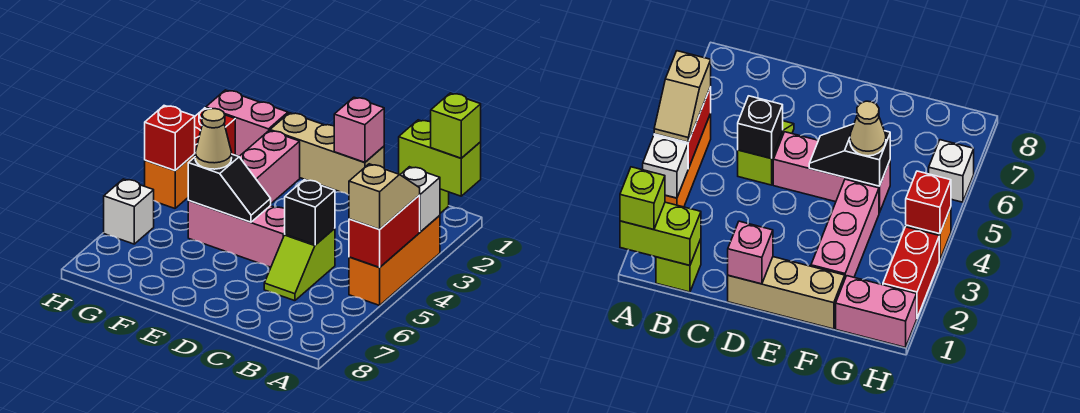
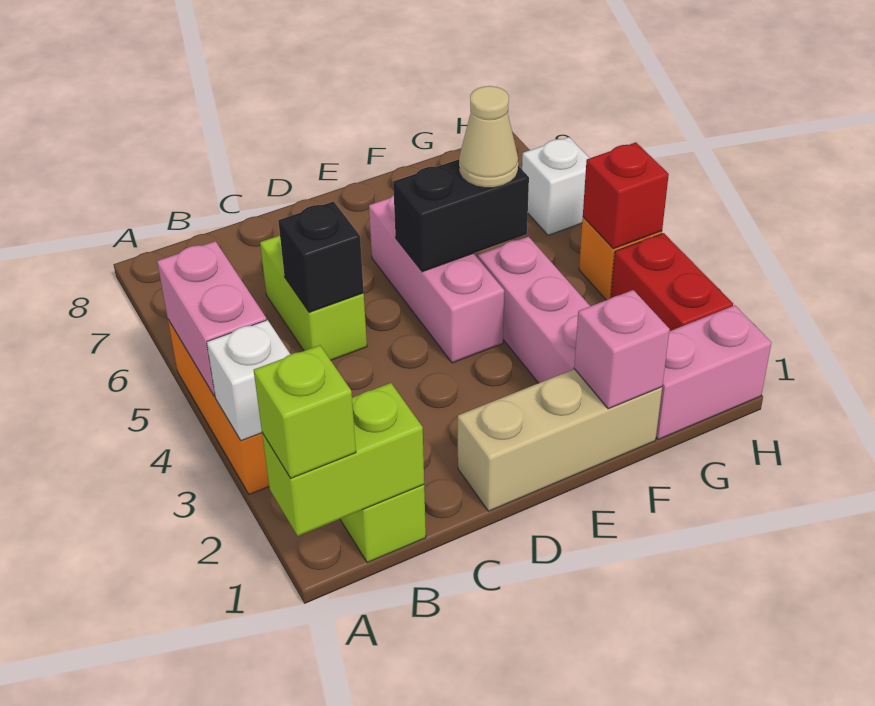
red brick A4:A5 level 2 -> pink brick A4:A5 level 2
tan slope A4:A5 level 3 top 5 -> none
lime slope C5:C6 level 1 top 5 -> lime brick C5:C6 level 1
pink brick D1 level 2 -> pink brick F1 level 2
pink brick D5:F5 level 1 -> pink brick E4:E6 level 1
black slope E5:F5 level 2 top F -> black brick E5:F5 level 2

